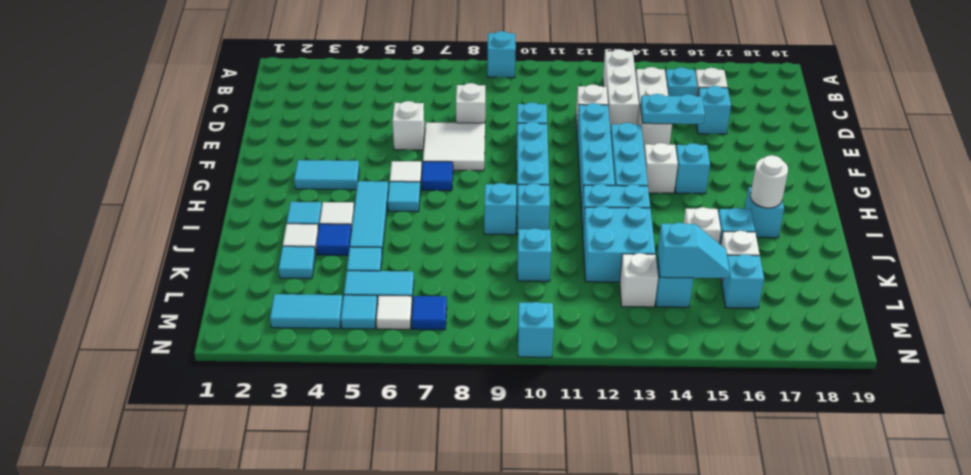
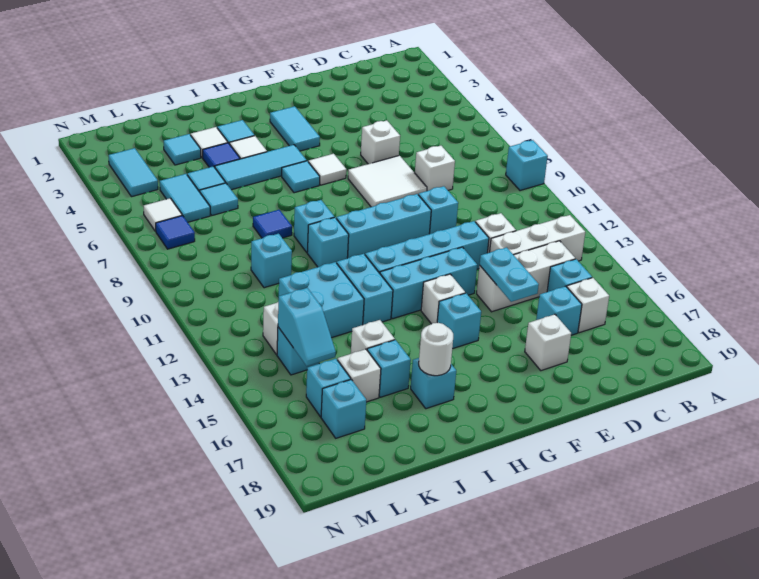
none -> white brick E17 level 1
blue tile G7 level 1 -> blue tile J8 level 1
cyan tile M5 level 1 -> cyan tile K6 level 1
cyan brick N10 level 1 -> cyan brick L17 level 1

